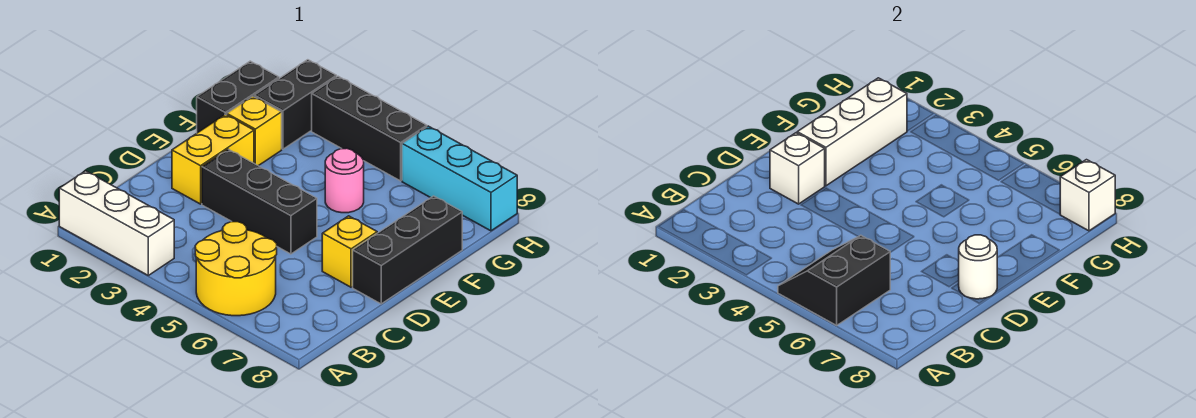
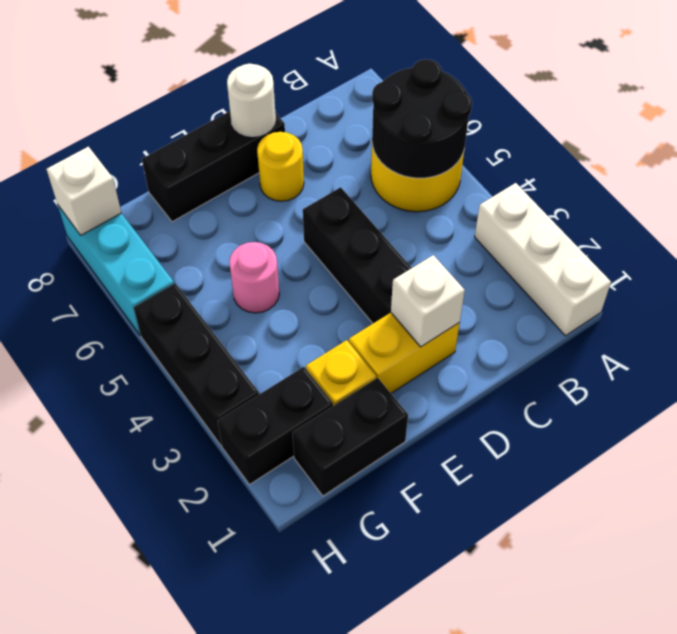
black slope A5:B6 level 2 top 6 -> black round brick A5:B6 level 2
yellow brick D7 level 1 -> yellow round brick D7 level 1
white brick E2:G2 level 2 -> none

